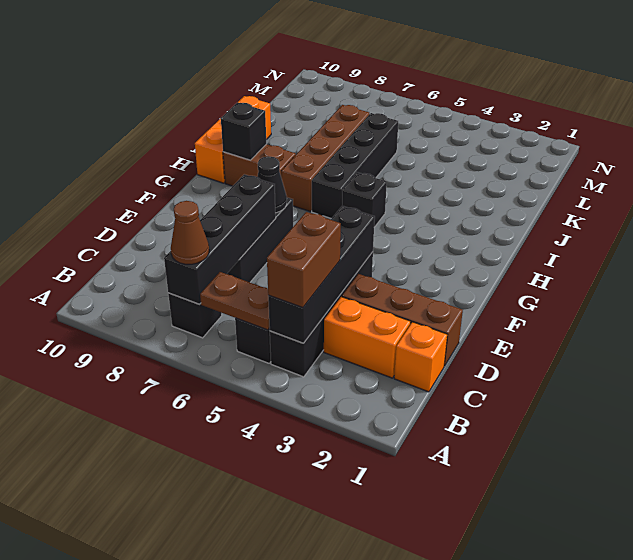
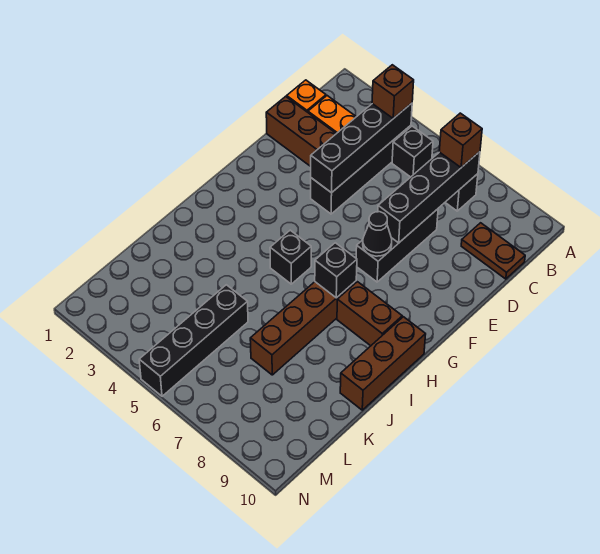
brown brick B4:C4 level 3 -> brown brick B4 level 3
brown plate B5:B6 level 2 -> brown plate C9:C10 level 1
brown cone B7 level 3 -> brown brick B7 level 3
black brick H6:K6 level 1 -> black brick K5:N5 level 1
black brick H9 level 2 -> black brick H7 level 2
orange brick H10:J10 level 1 -> brown brick H10:J10 level 1

